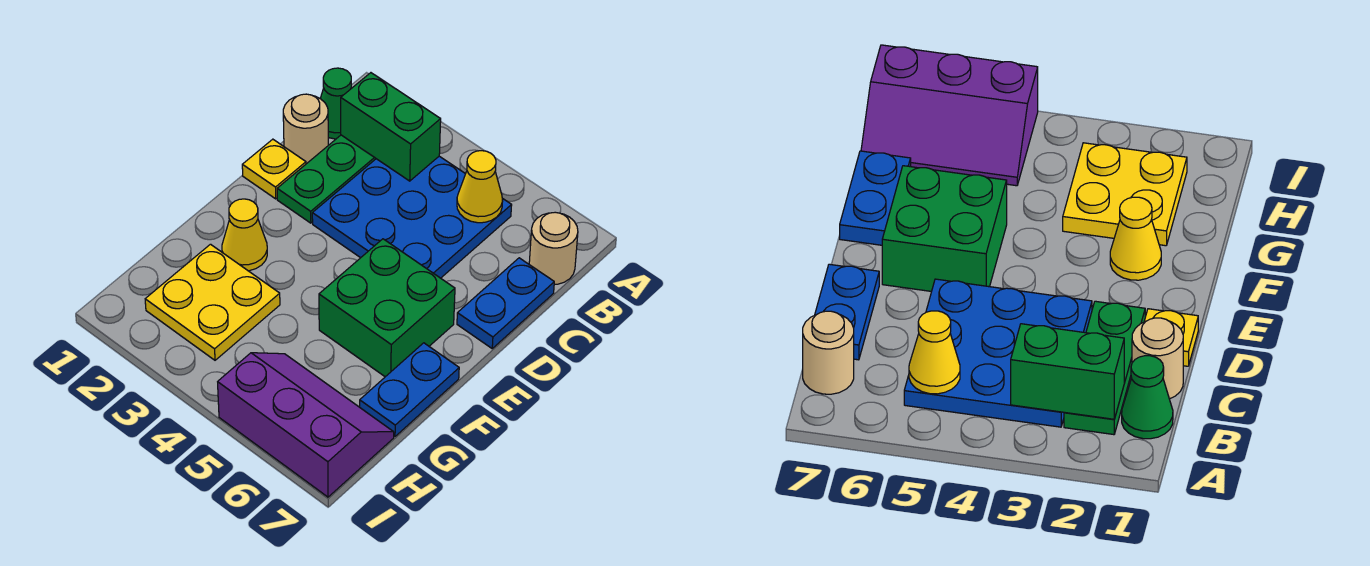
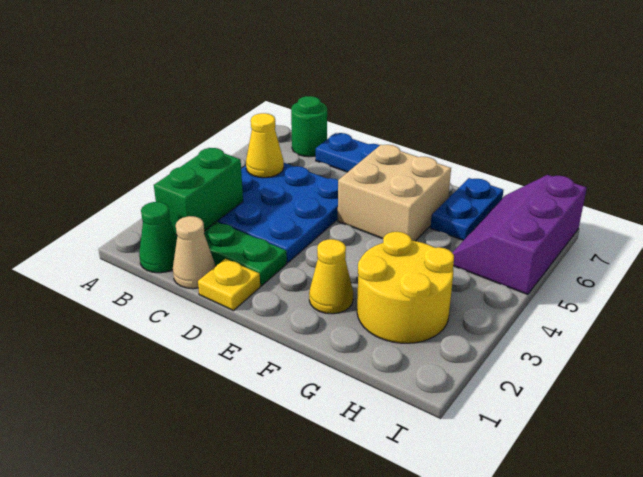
tan round brick B7 level 1 -> green round brick B7 level 1
tan round brick C1 level 1 -> tan cone C1 level 1
green brick E5:F6 level 1 -> tan brick E5:F6 level 1
blue plate F7:G7 level 1 -> blue plate G6:G7 level 1
yellow plate G2:H3 level 1 -> yellow round brick G2:H3 level 1

